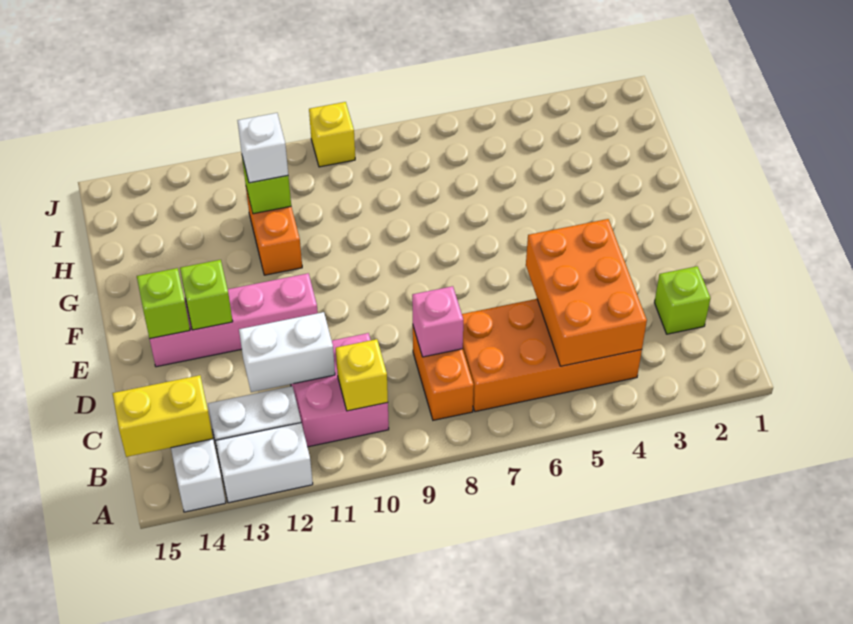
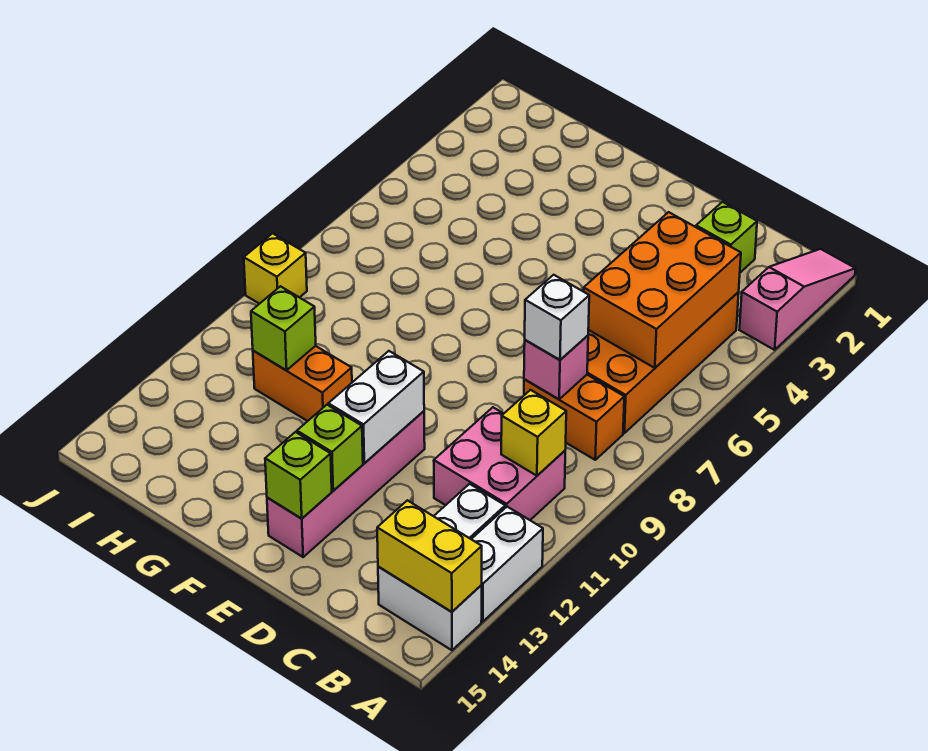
none -> pink slope A1:A3 level 1 top 3
orange brick B4:D5 level 2 -> orange brick B4:C6 level 2
yellow brick B14:B15 level 2 -> yellow brick A14:B14 level 2
white brick C11:C12 level 2 -> white brick E11:E12 level 2
white brick H11 level 3 -> white brick C8 level 3

